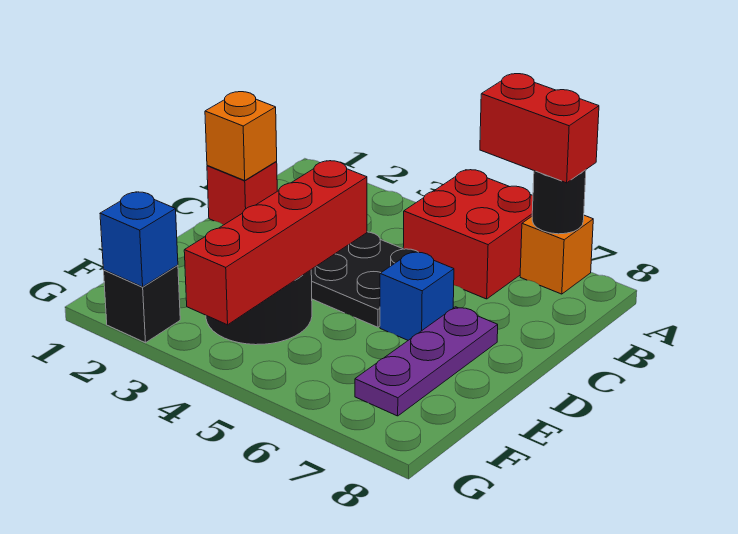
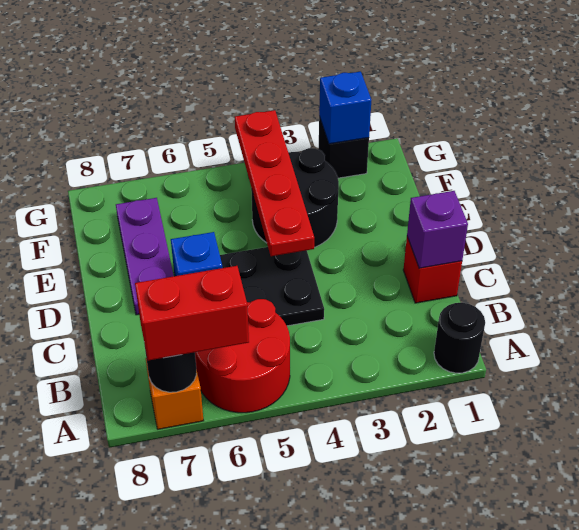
none -> black round brick A1 level 1
red brick A5:B6 level 1 -> red round brick A5:B6 level 1
orange brick C1 level 2 -> purple brick C1 level 2
red brick D4:G4 level 2 -> red plate D4:G4 level 2

